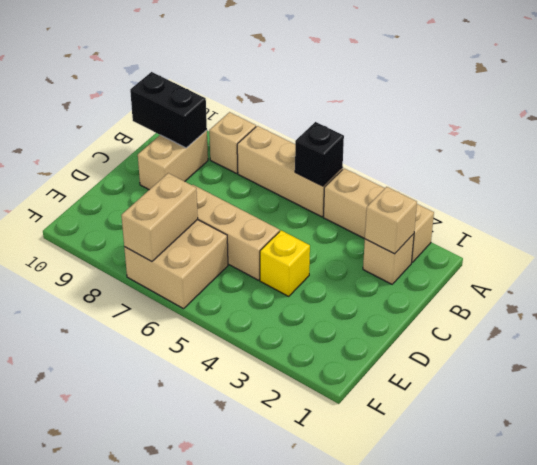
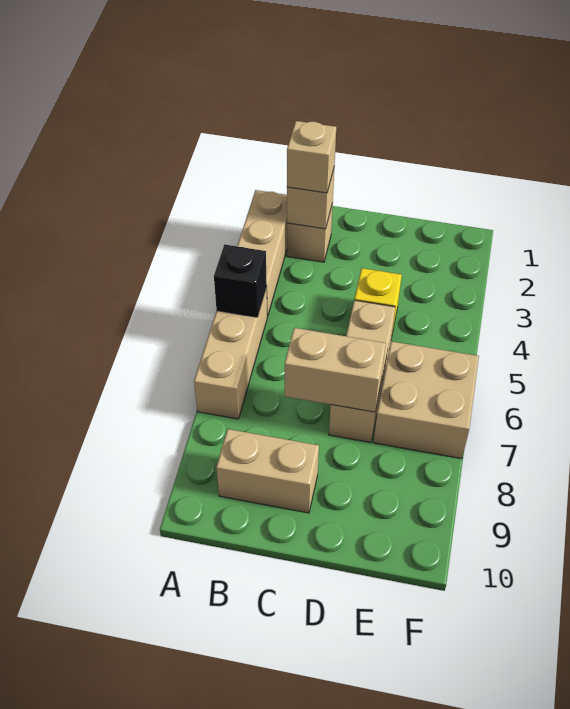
tan brick A8 level 1 -> tan brick B2 level 3
black brick B9:B10 level 2 -> none
tan brick E7:F7 level 2 -> tan brick C7:D7 level 2

